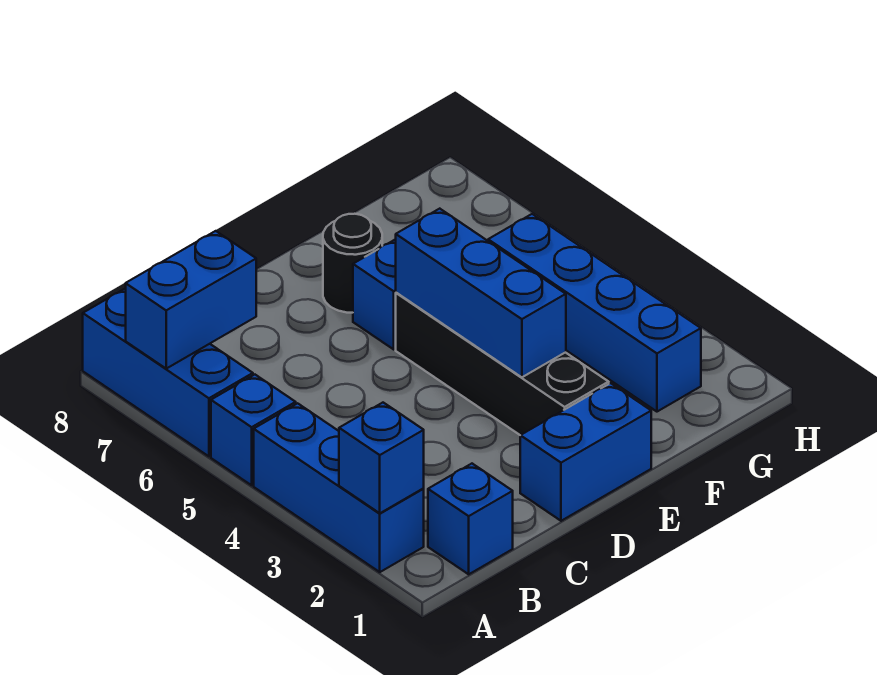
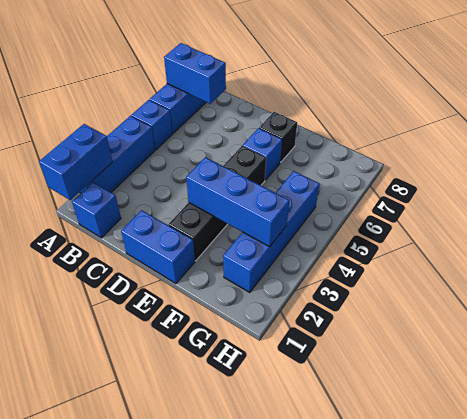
blue brick A2 level 2 -> blue brick A1:A2 level 2
blue brick E3:E5 level 2 -> blue brick E3:G3 level 2
black round brick E7 level 1 -> black brick E7 level 1

